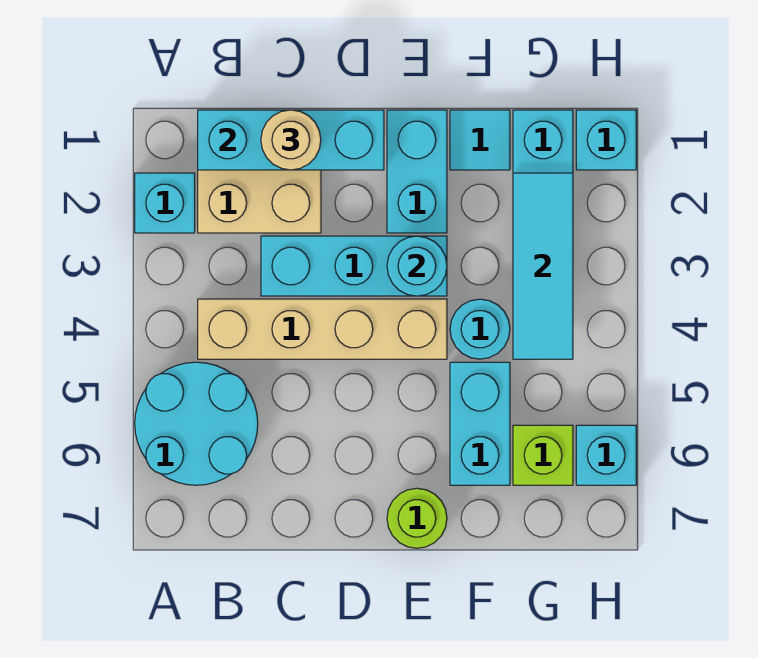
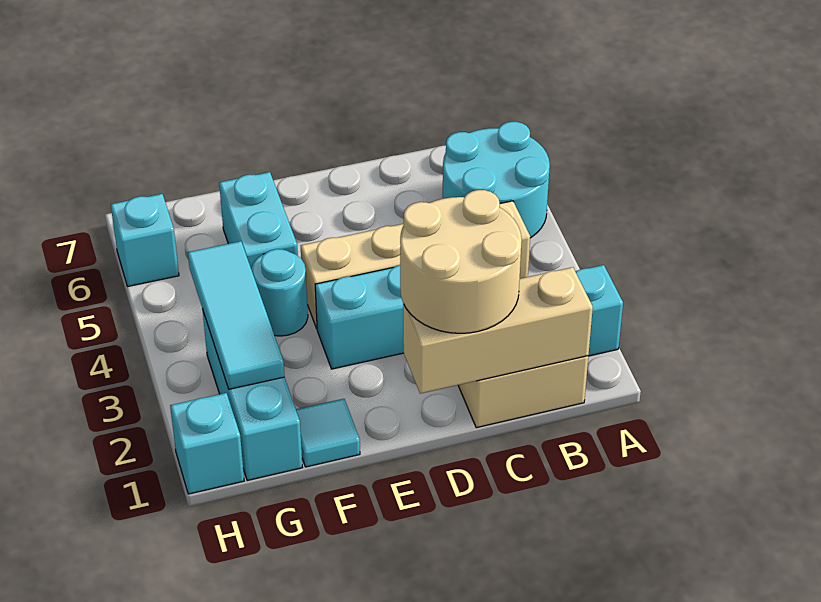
cyan brick B1:D1 level 2 -> tan brick B1:D1 level 2
tan round brick C1 level 3 -> tan round brick C1:D2 level 3
cyan brick E1:E2 level 1 -> none
cyan round brick E3 level 2 -> none
lime round brick E7 level 1 -> none
lime brick G6 level 1 -> none

